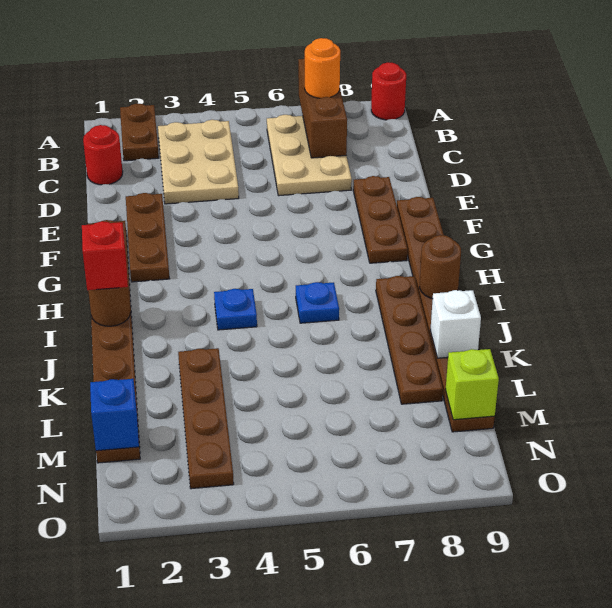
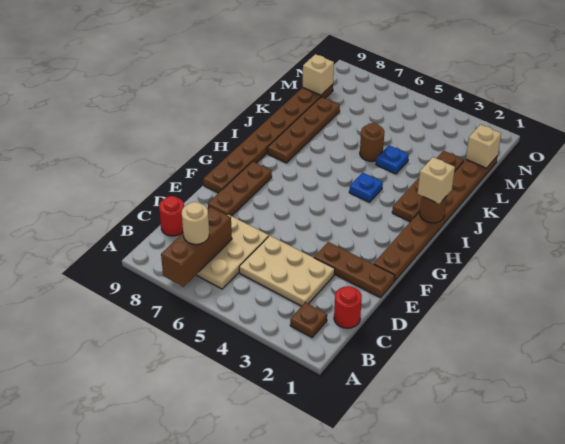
brown plate A2:B2 level 1 -> brown plate B2 level 1
red round brick A9 level 1 -> red round brick C9 level 1
tan plate B3:D4 level 1 -> tan plate C3:D5 level 1
orange round brick B7 level 3 -> tan round brick B7 level 3
brown plate E2:G2 level 1 -> brown plate E1:E3 level 1
red brick I1 level 3 -> tan brick I1 level 3
blue plate I6 level 1 -> blue plate K4 level 1
brown round brick I9 level 2 -> brown round brick K5 level 1
brown plate K3:N3 level 1 -> brown plate I2:L2 level 1
white brick K9 level 2 -> none
blue brick M1 level 2 -> tan brick M1 level 2
lime brick M9 level 2 -> tan brick M9 level 2

